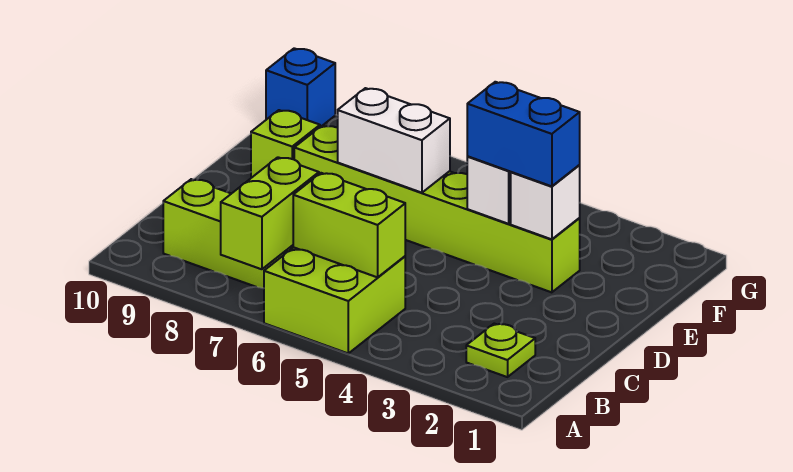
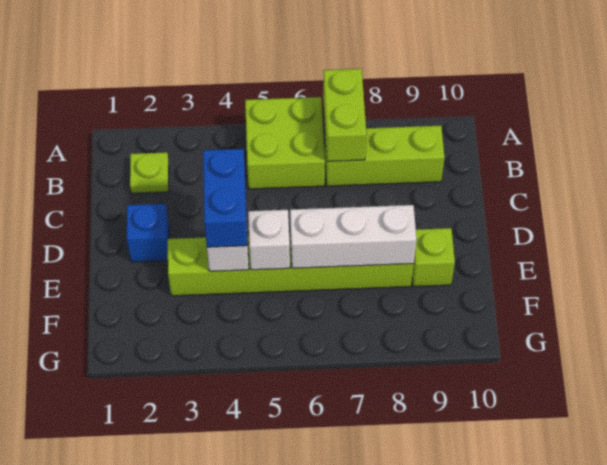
lime brick B5:B6 level 2 -> none
white brick E3 level 2 -> white brick E5 level 2
blue brick E3:E4 level 3 -> blue brick D4:E4 level 3
white brick E6:E7 level 2 -> white brick E6:E8 level 2
blue brick G10 level 1 -> blue brick D2 level 1

